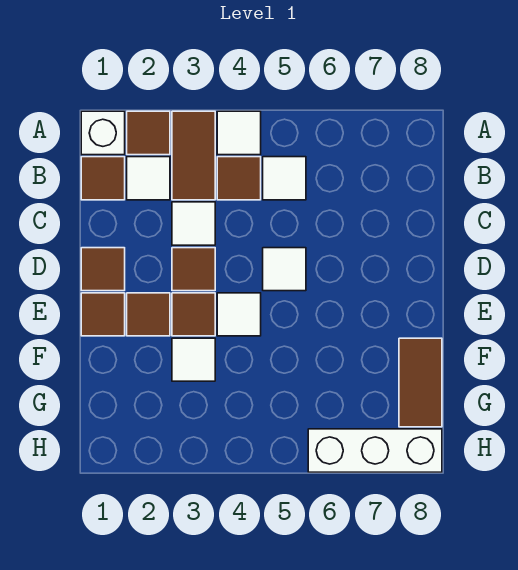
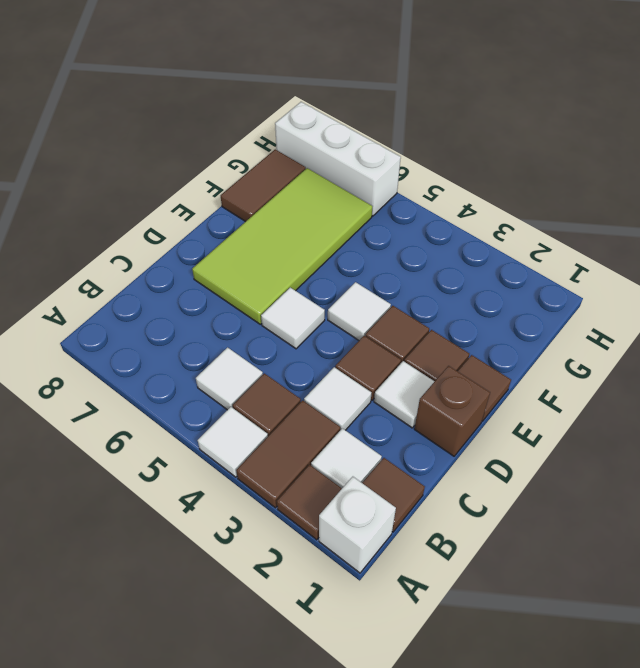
brown tile D1 level 1 -> brown brick D1 level 1
none -> lime tile D6:G7 level 1
white tile F3 level 1 -> white tile D2 level 1

